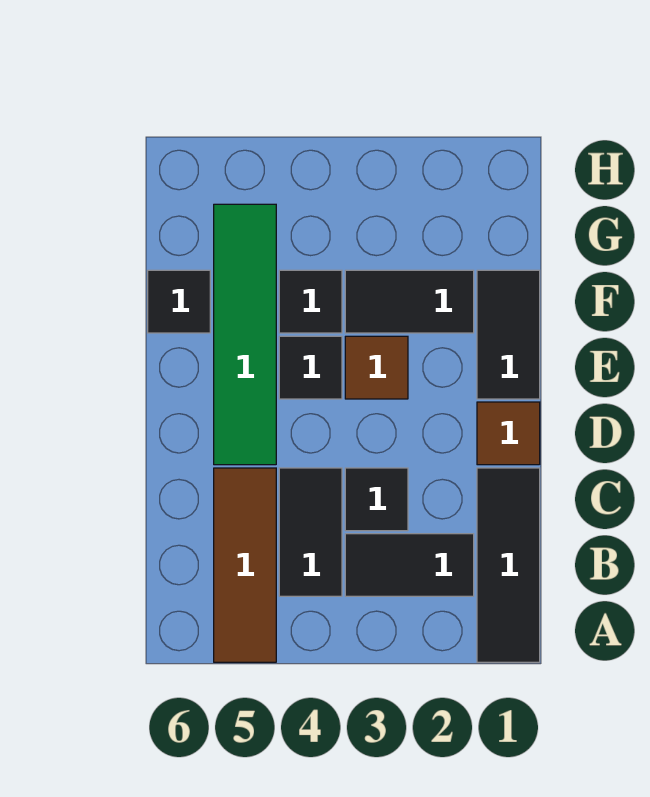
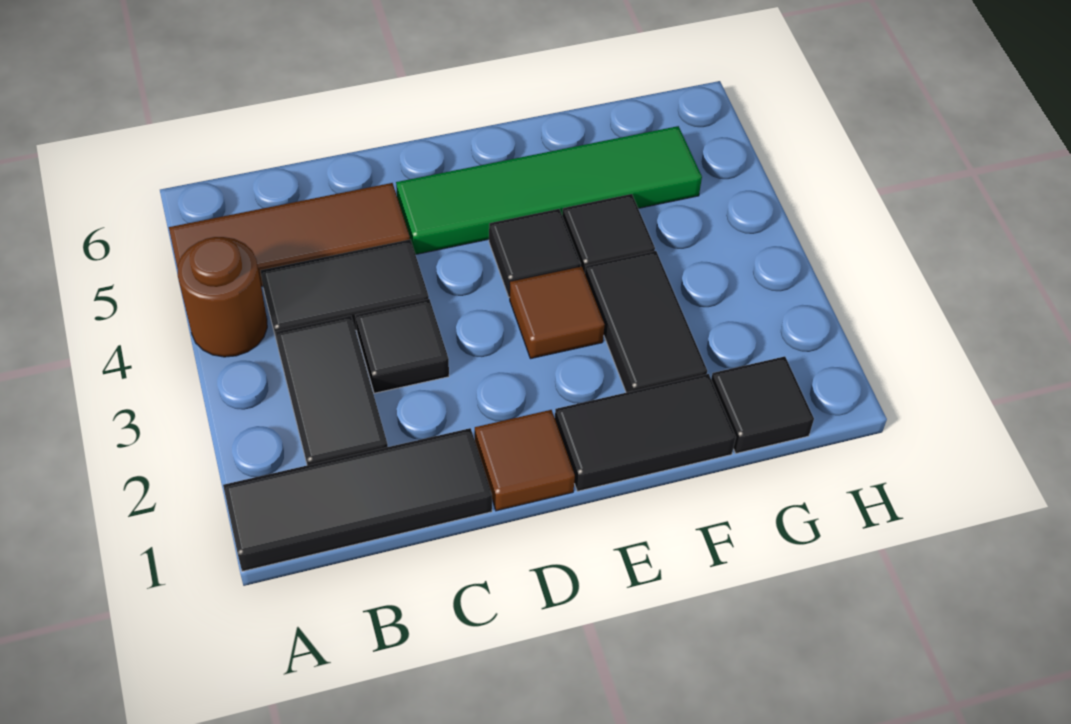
none -> brown round brick A4 level 1
black tile F6 level 1 -> black tile G1 level 1

